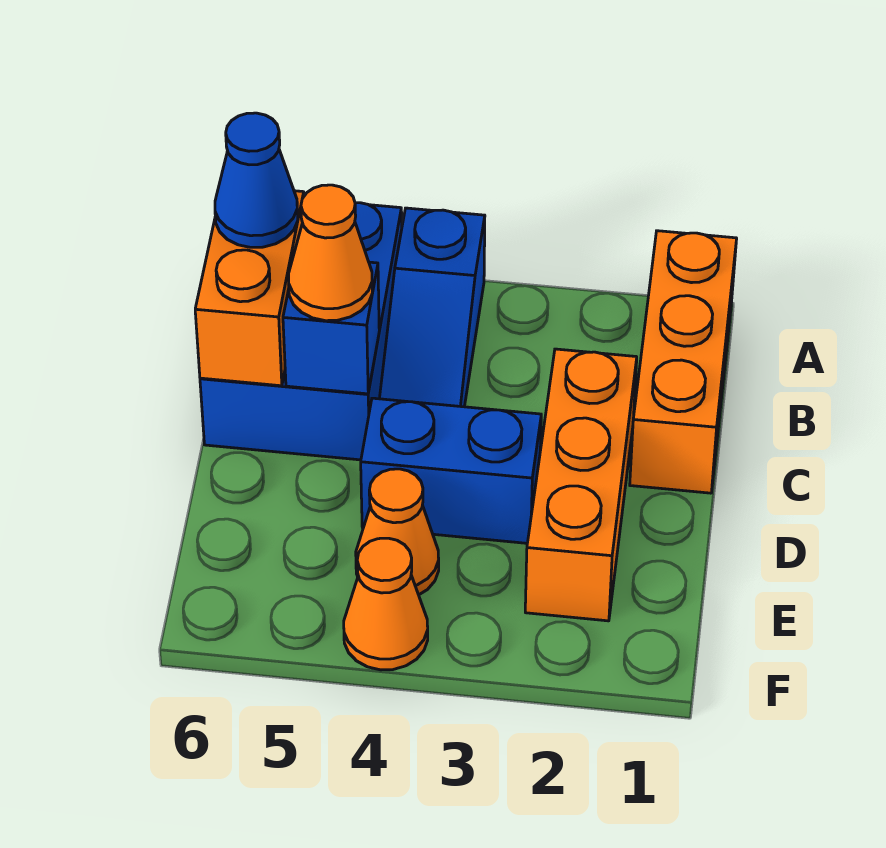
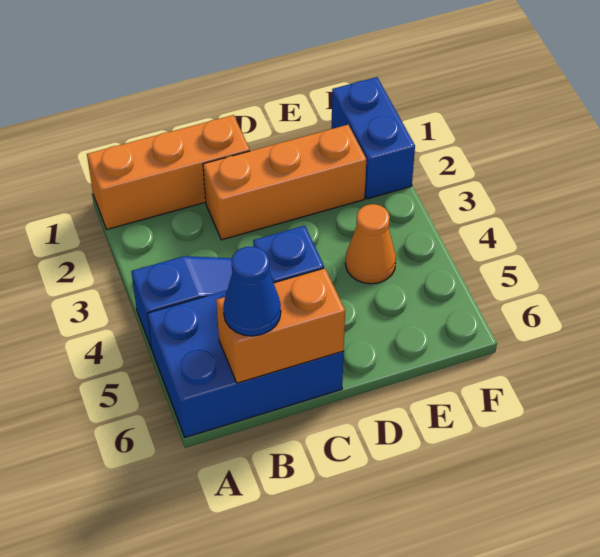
orange cone C5 level 3 -> none
blue brick D3:D4 level 1 -> blue brick F1:F2 level 1
orange cone F4 level 1 -> none

